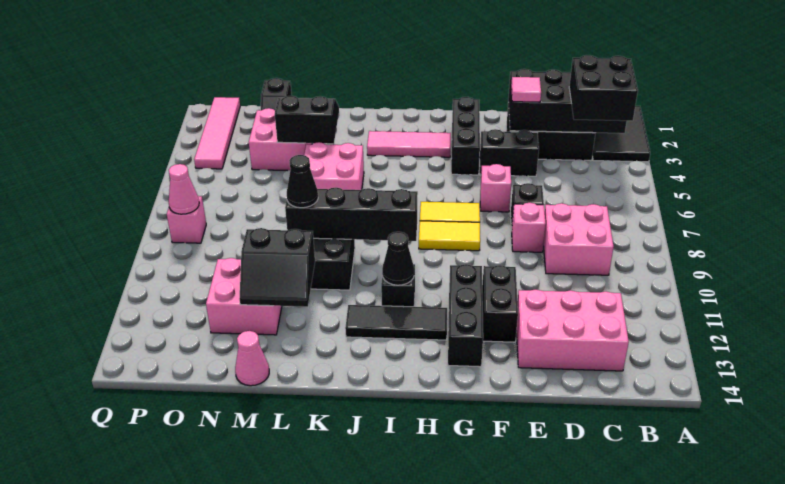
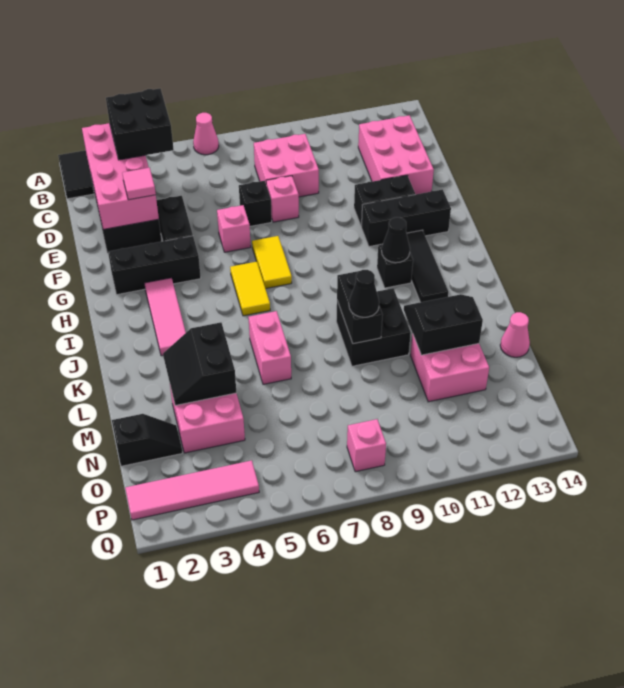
black brick B2:E3 level 2 -> pink brick B2:E3 level 2
yellow tile G8:H8 level 1 -> yellow tile H6:I6 level 1
black brick I9:L9 level 2 -> black brick K9:L9 level 2
pink brick K5:L6 level 1 -> pink brick K6:L6 level 1
black slope L11:M12 level 2 top 11 -> black slope L11:M12 level 2 top M
pink cone P8 level 2 -> pink cone A6 level 1

